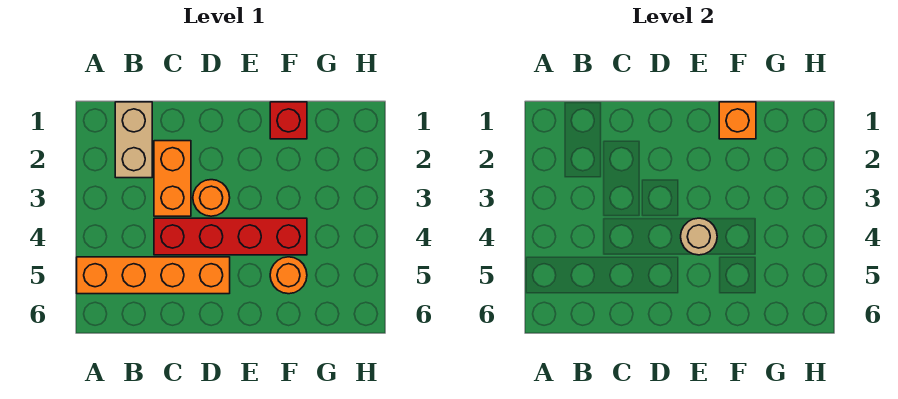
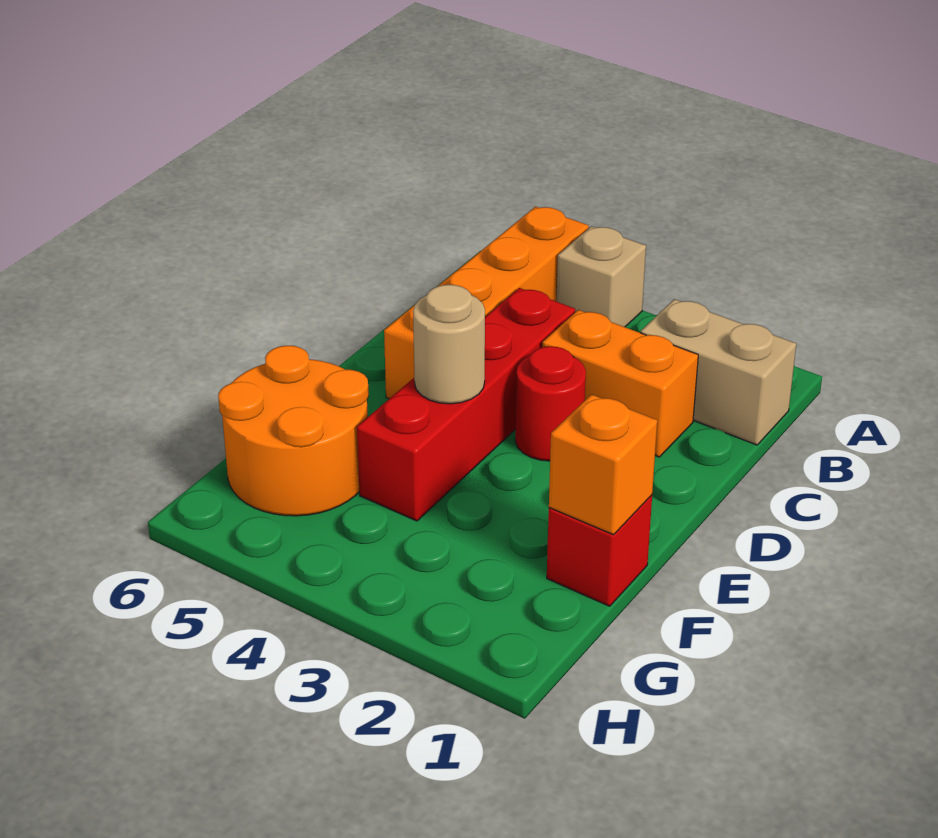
none -> tan brick A4 level 1
orange round brick D3 level 1 -> red round brick D3 level 1
orange round brick F5 level 1 -> orange round brick F5:G6 level 1

